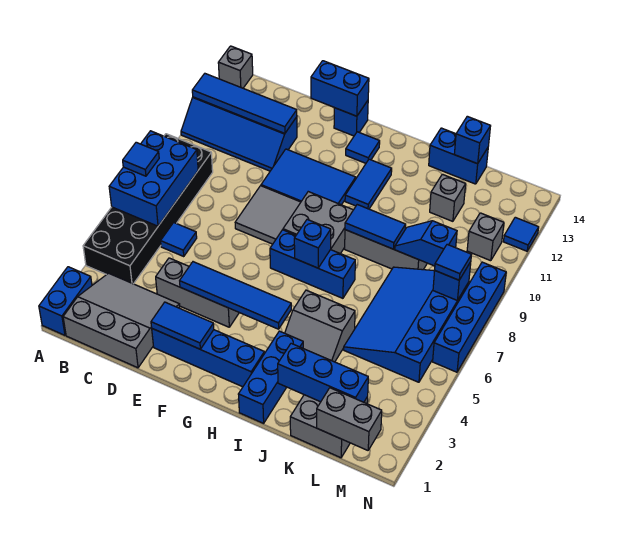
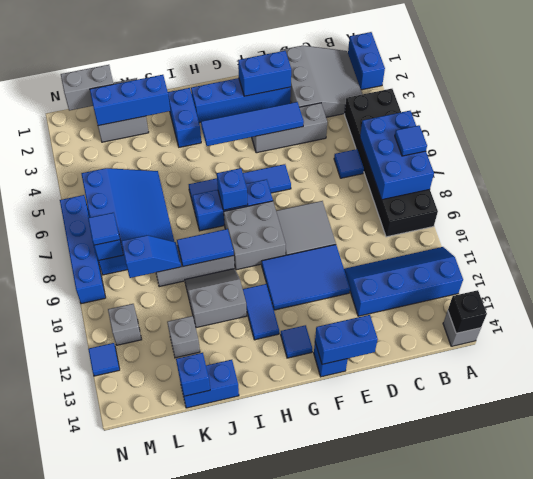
blue tile A12:D12 level 2 -> blue tile F6:I6 level 1
none -> black brick A14 level 2
grey slope B1:D3 level 1 top 1 -> grey slope B1:D3 level 1 top D
blue tile E2:F2 level 2 -> blue brick E2:F2 level 2
blue brick I1:I3 level 1 -> blue brick I2:I3 level 1
grey slope I4:J5 level 1 top 5 -> grey slope I10:J11 level 1 top 11

